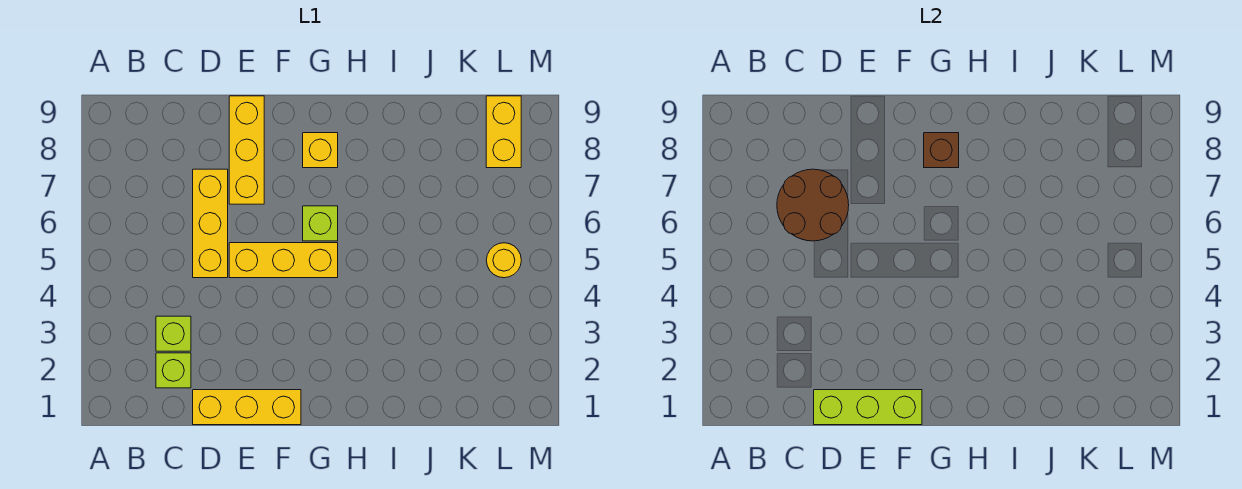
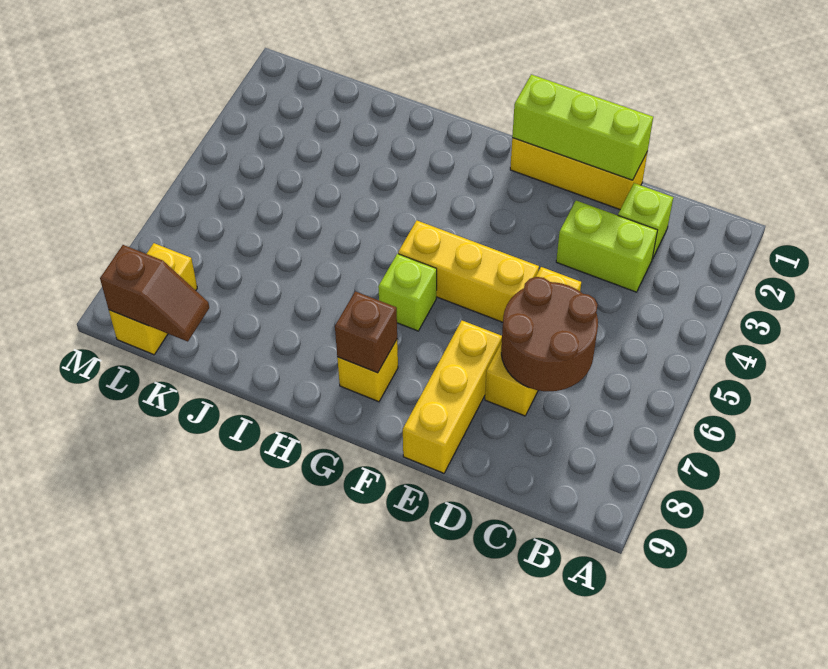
lime brick C3 level 1 -> lime brick C3:D3 level 1
none -> brown slope K9:L9 level 2 top L
yellow round brick L5 level 1 -> none

